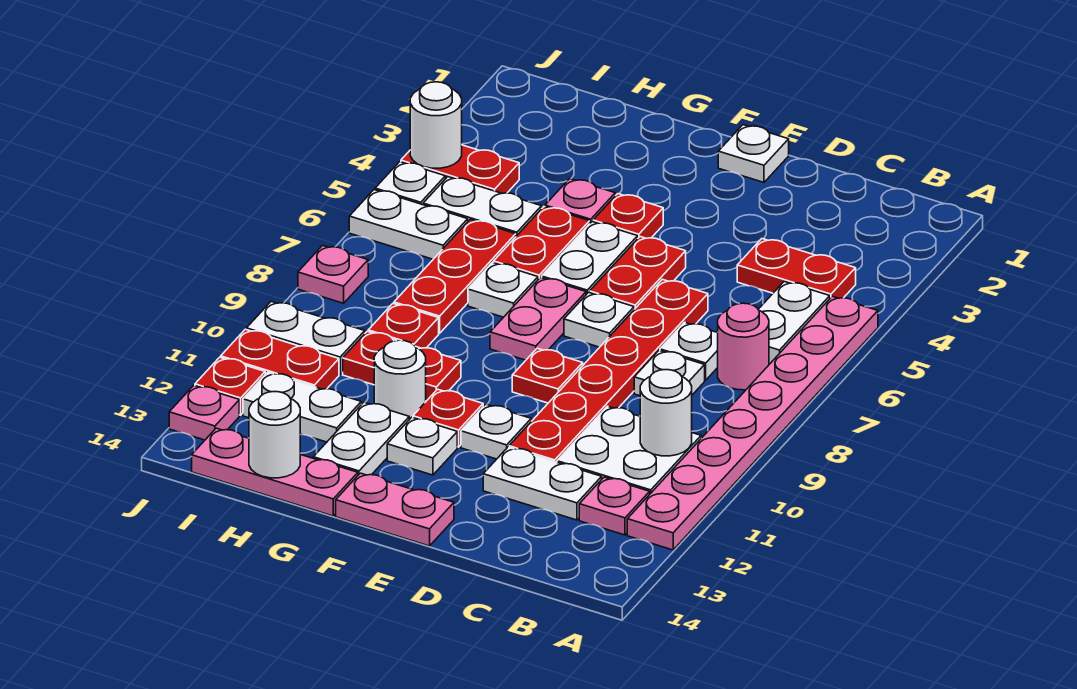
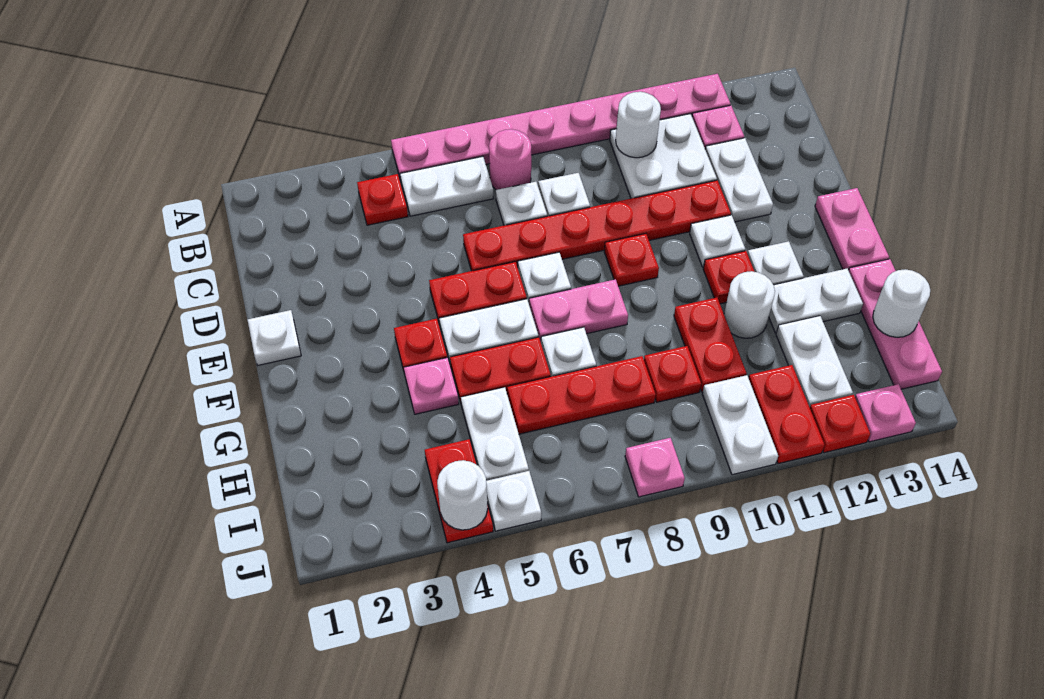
red plate B4:C4 level 1 -> red plate B4 level 1
white plate I6:J6 level 1 -> none

